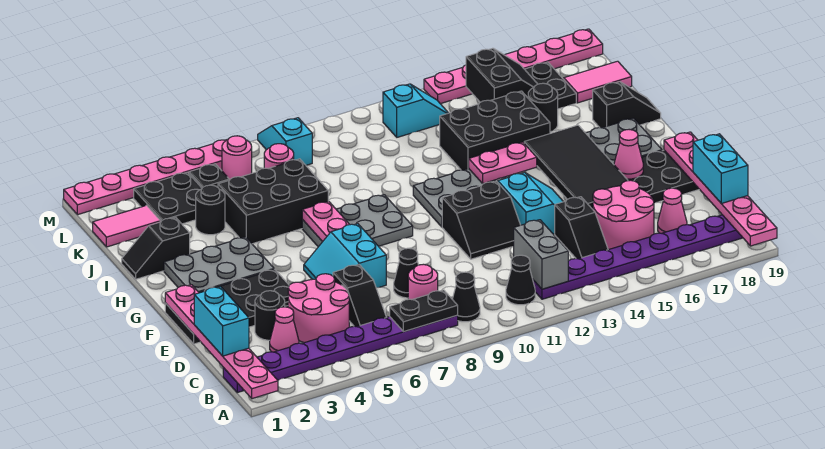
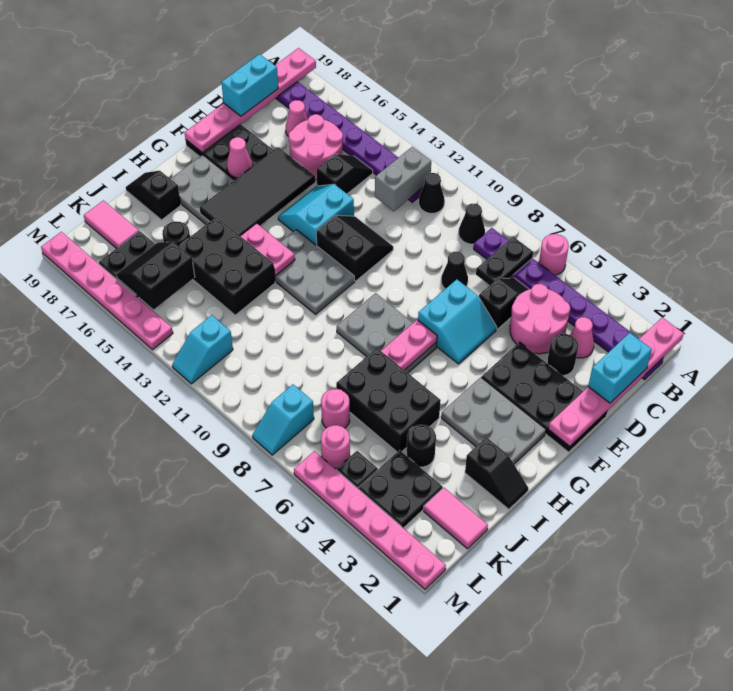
black plate B7:B8 level 2 -> black plate B7:C7 level 2
pink round brick C8 level 1 -> pink round brick A6 level 1
cyan slope L12:L13 level 1 top 12 -> cyan slope L12:M12 level 1 top L

